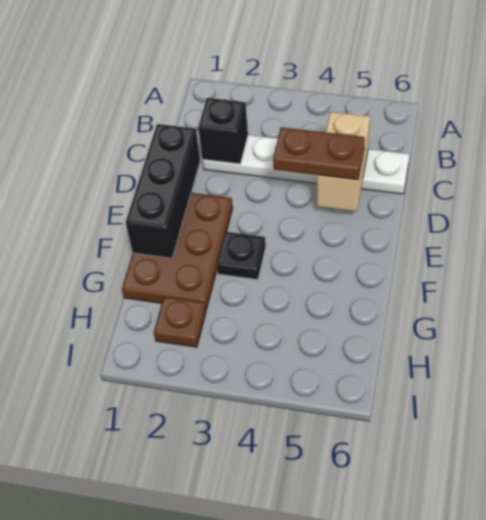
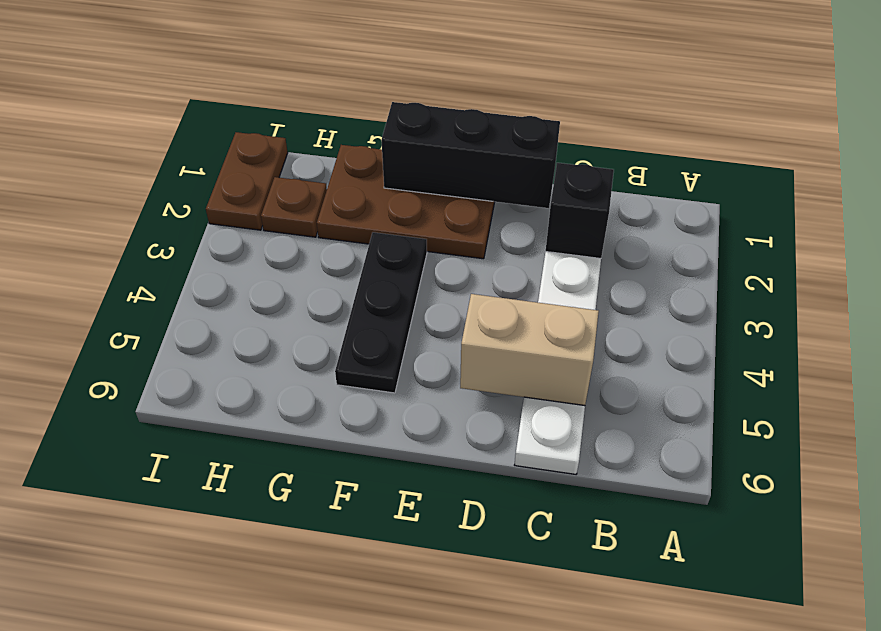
brown plate D4:D5 level 3 -> brown plate I1:I2 level 1
black plate F3 level 1 -> black plate F3:F5 level 1

